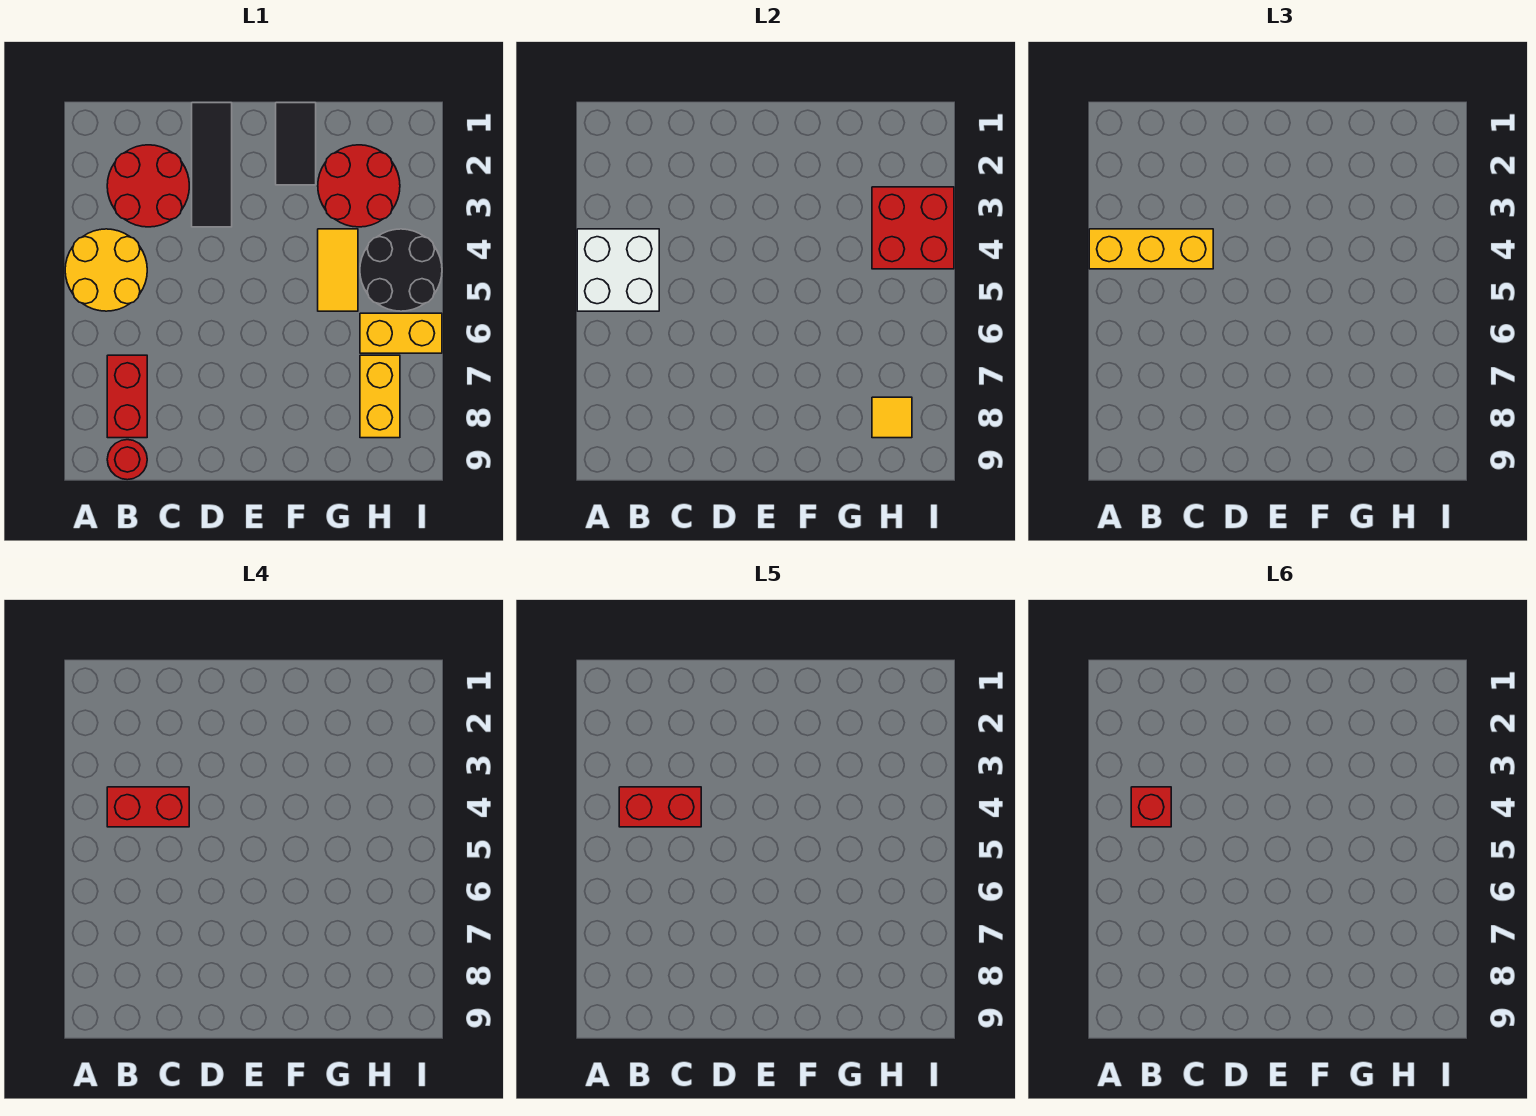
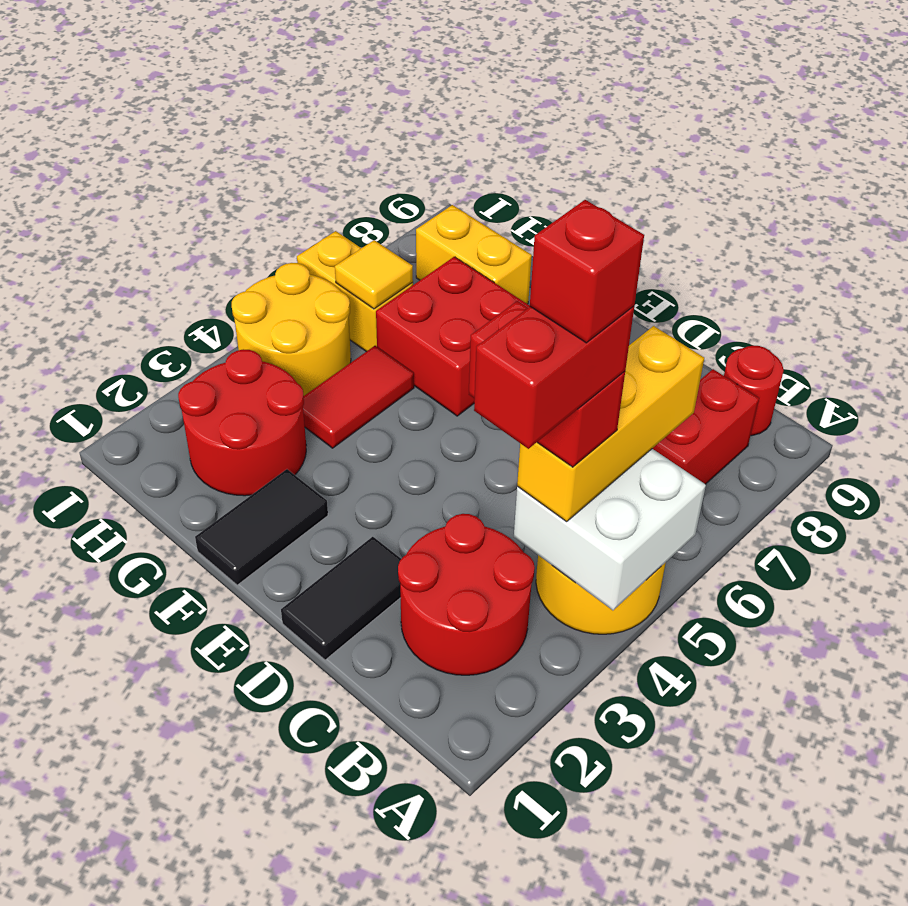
yellow brick A4:C4 level 3 -> yellow brick B4:B6 level 3
red brick B4:C4 level 5 -> red brick B3:B4 level 5
black tile D1:D3 level 1 -> black tile D1:D2 level 1
yellow tile G4:G5 level 1 -> red tile G4:G5 level 1
red brick H3:I4 level 2 -> red brick F6:G7 level 1
black round brick H4:I5 level 1 -> yellow round brick H4:I5 level 1
yellow brick H7:H8 level 1 -> yellow brick G8:H8 level 1
yellow tile H8 level 2 -> yellow tile H6 level 2

